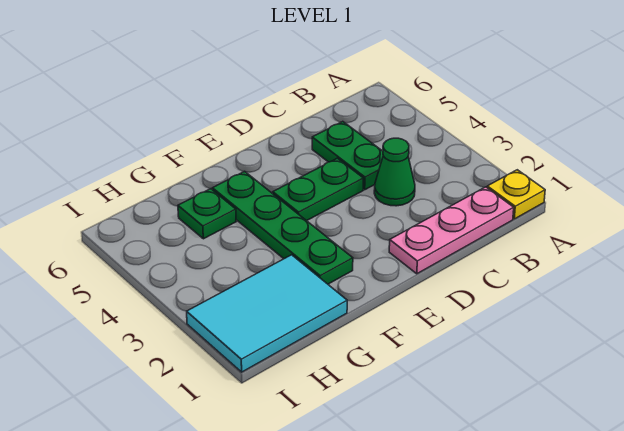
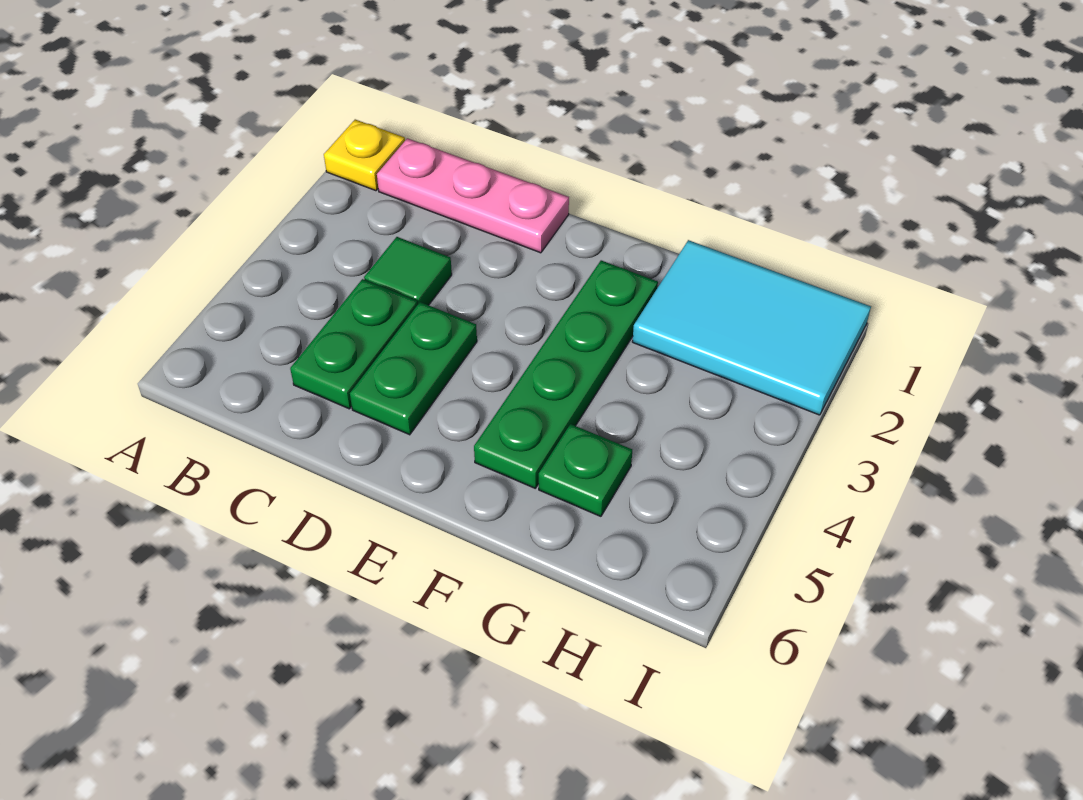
green cone C3 level 1 -> green tile C3 level 1
green plate D4:E4 level 1 -> green plate D4:D5 level 1

